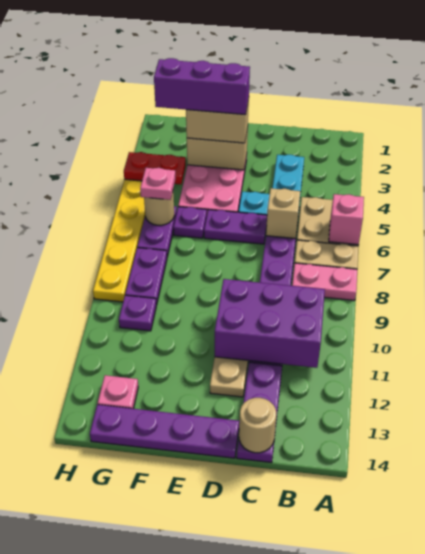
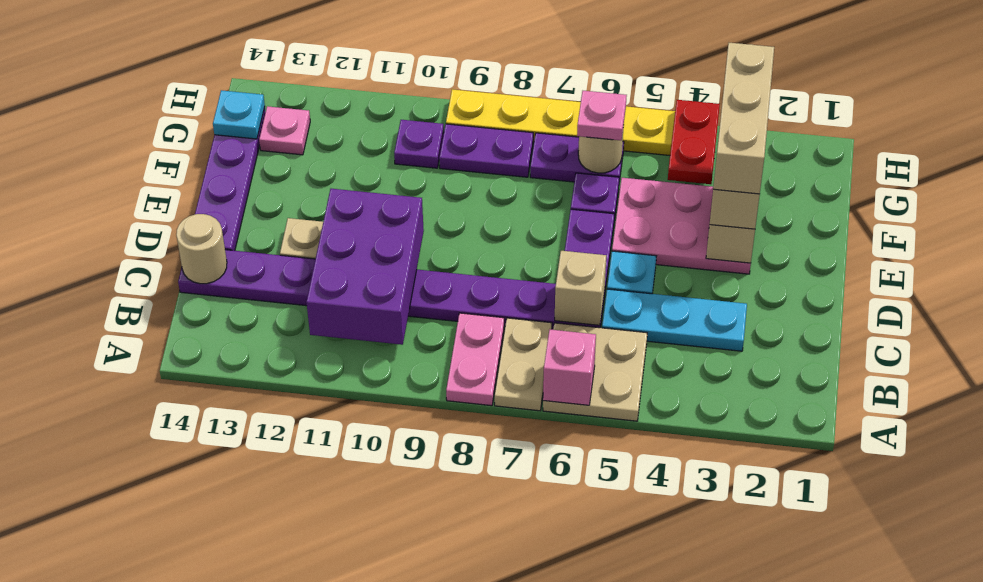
purple brick E3:G3 level 4 -> tan brick E3:G3 level 4
none -> cyan plate G14 level 2

